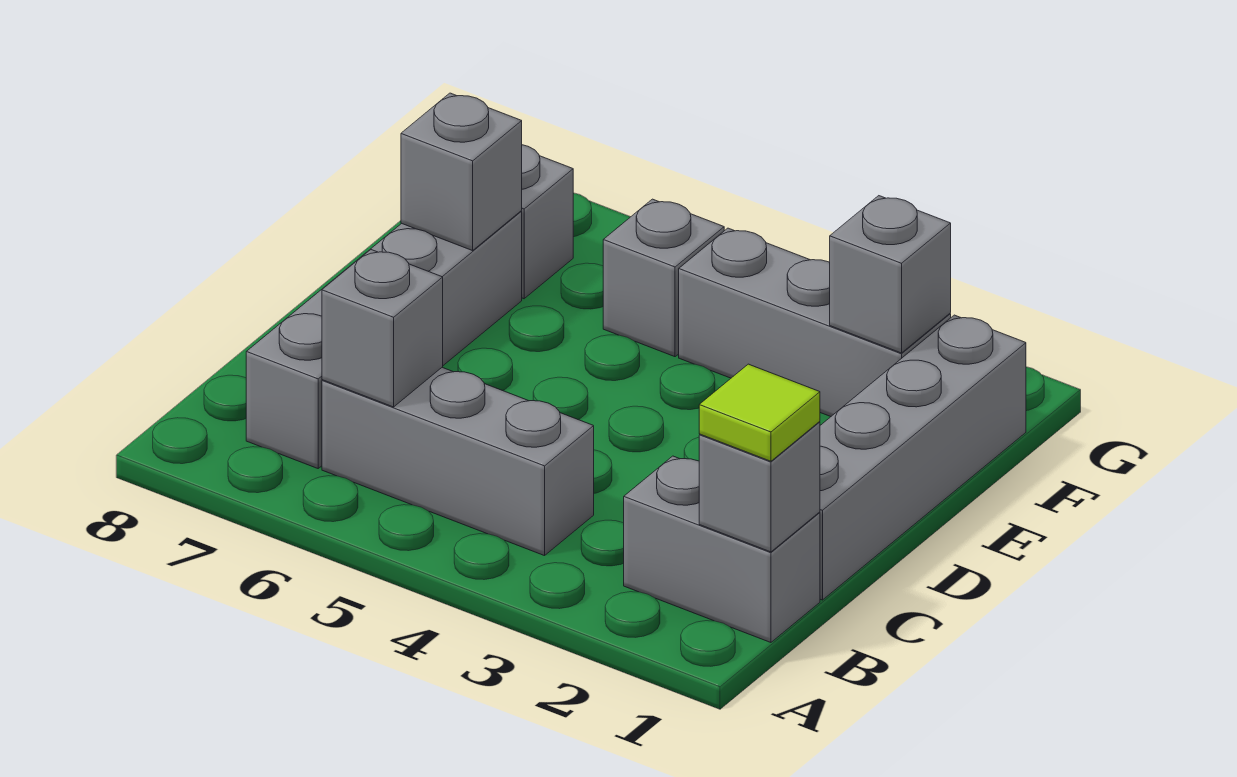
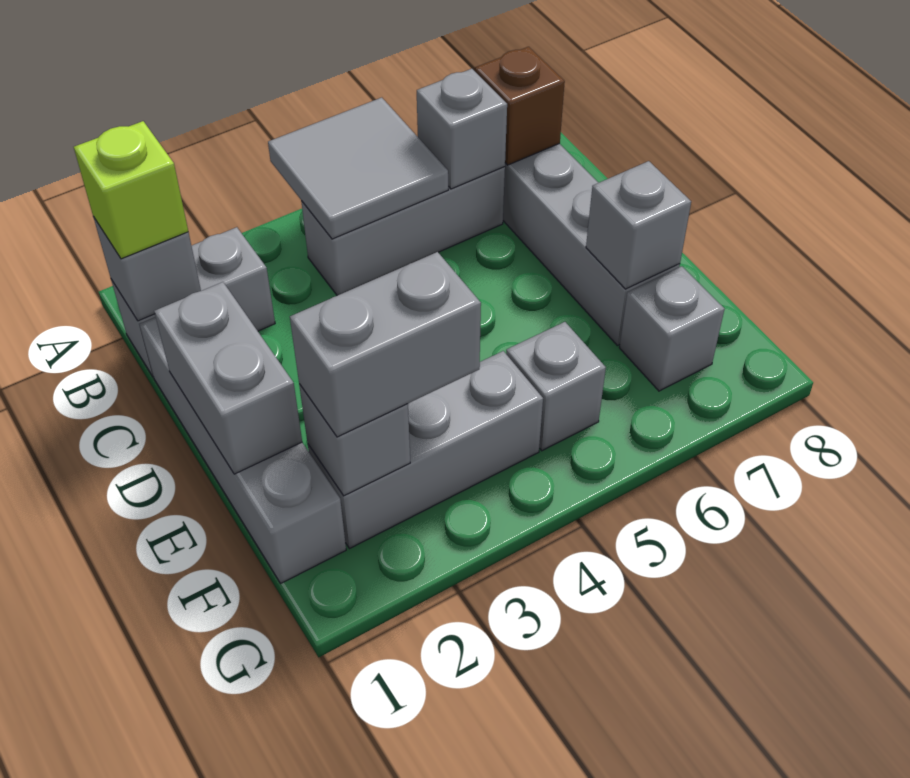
none -> grey tile A4:B5 level 2
lime tile B1 level 3 -> lime brick B1 level 3
none -> brown brick B7 level 2
none -> grey brick D1:E1 level 2
none -> grey brick F2:F3 level 3

